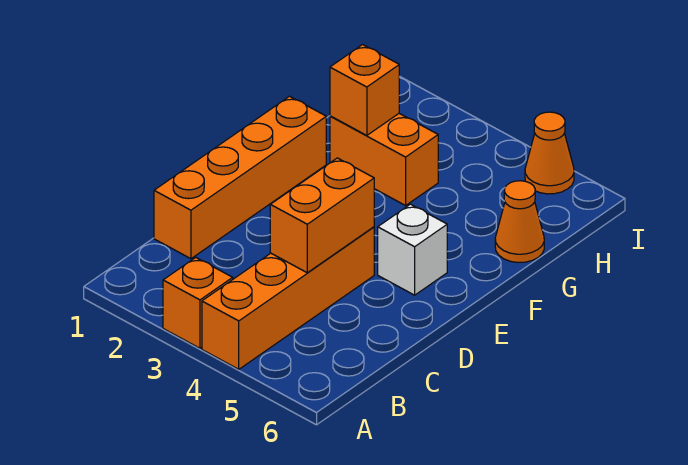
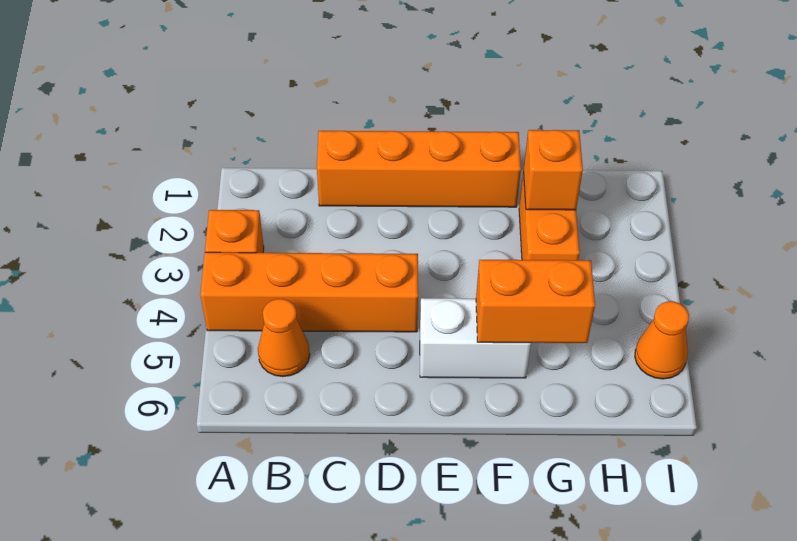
orange brick C4:D4 level 2 -> orange brick F5:G5 level 2
white brick E5 level 1 -> white brick E5:F5 level 1
orange cone G6 level 1 -> orange cone B5 level 1

